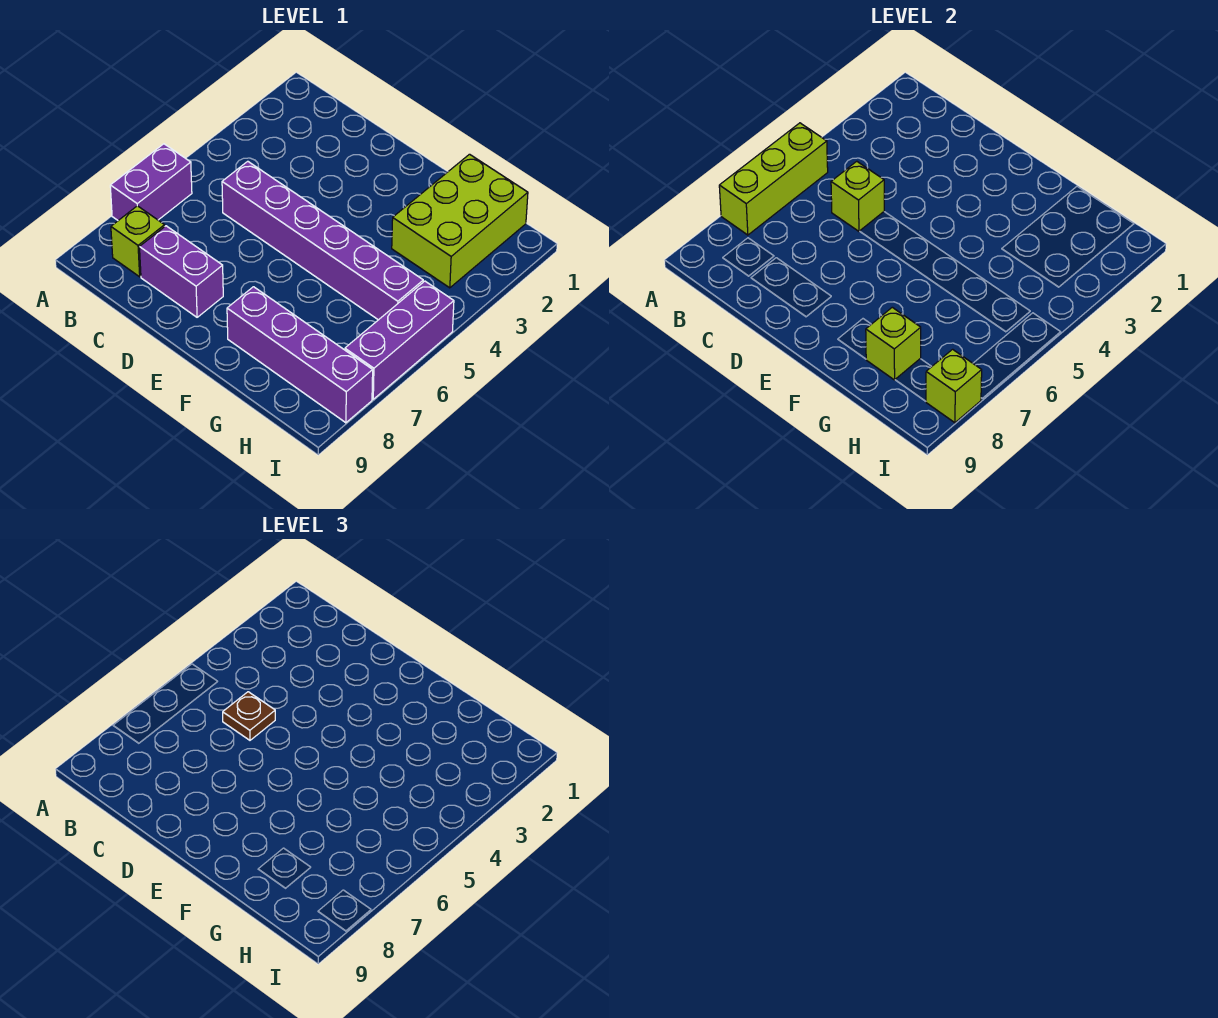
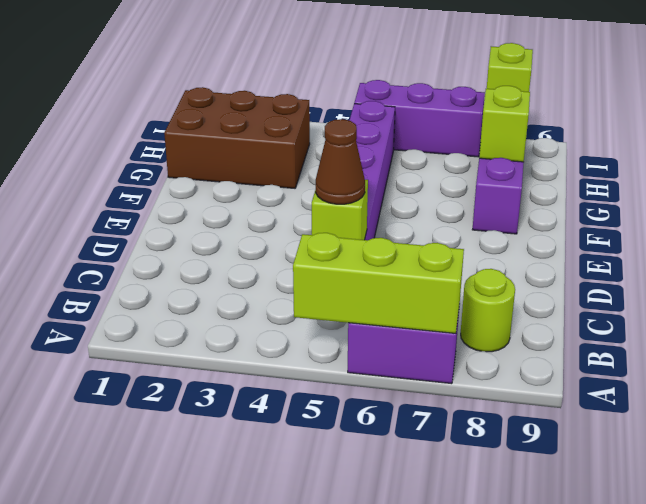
lime brick B8 level 1 -> lime round brick B8 level 1
brown plate C5 level 3 -> brown cone C5 level 3
purple brick C8:D8 level 1 -> none
lime brick G1:H3 level 1 -> brown brick G1:H3 level 1

